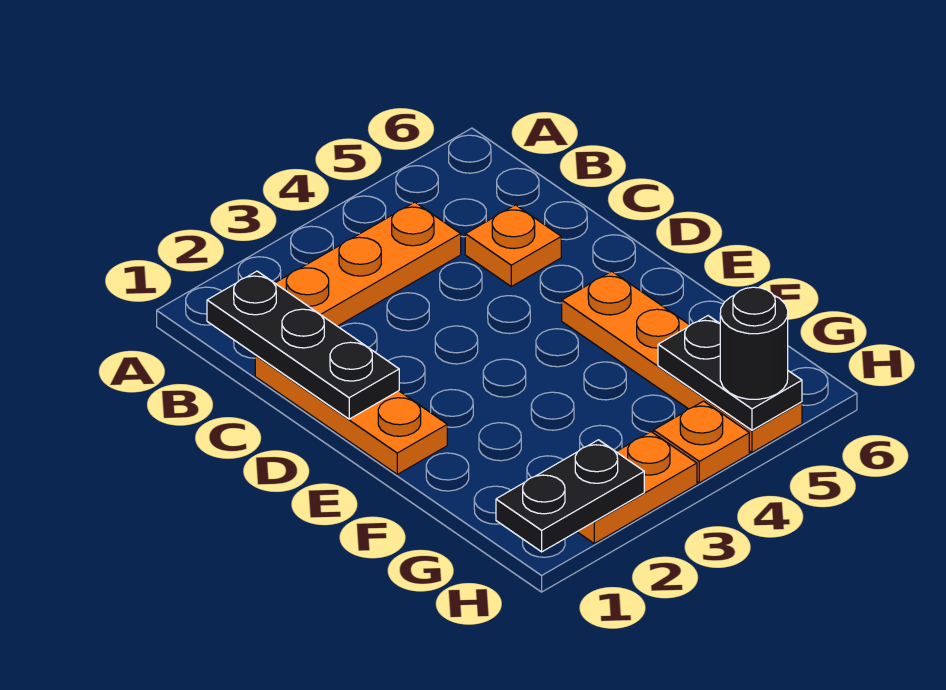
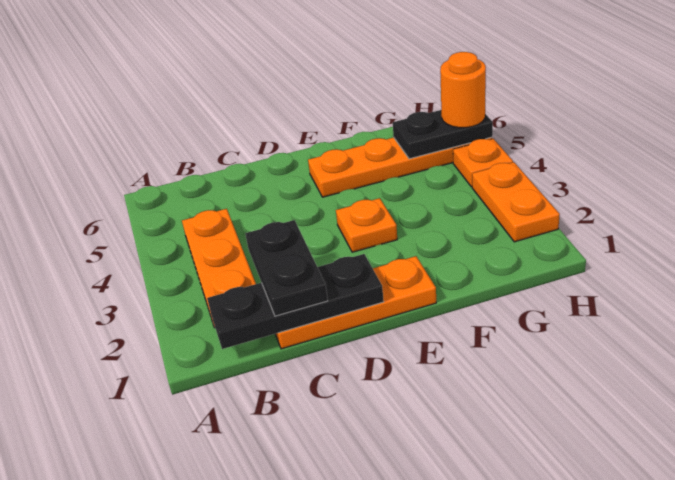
orange plate C5 level 1 -> orange plate E3 level 1
black plate H1:H2 level 2 -> black plate C1:C2 level 3
black round brick H5 level 3 -> orange round brick H5 level 3

